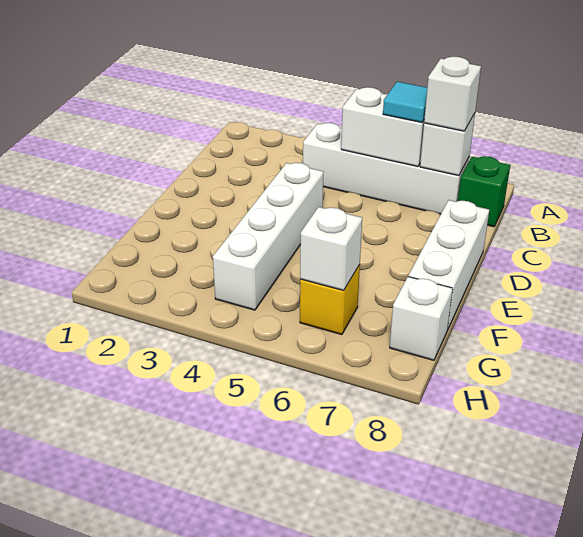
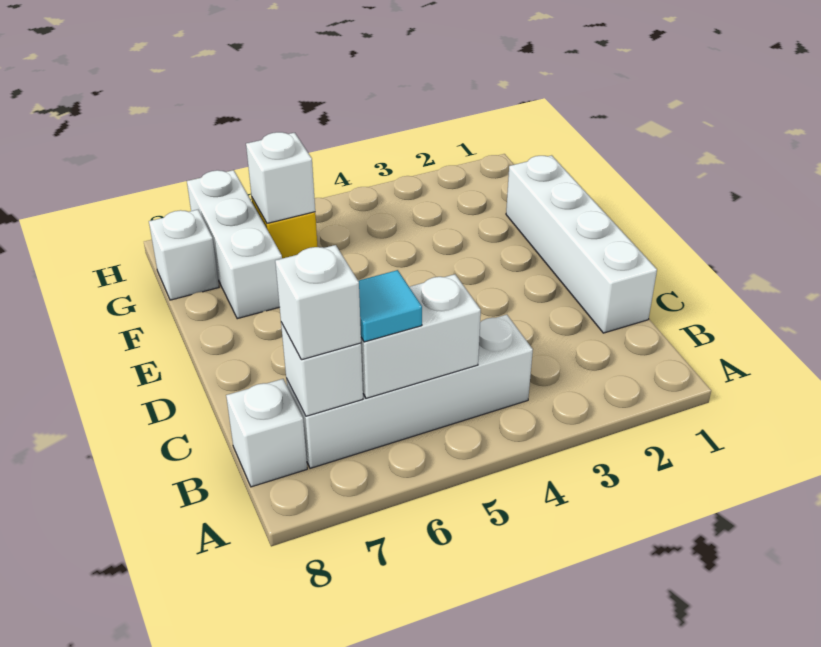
green brick B8 level 1 -> white brick B8 level 1
white brick D4:G4 level 1 -> white brick C1:F1 level 1
white brick D8:F8 level 1 -> white brick F7:H7 level 1

